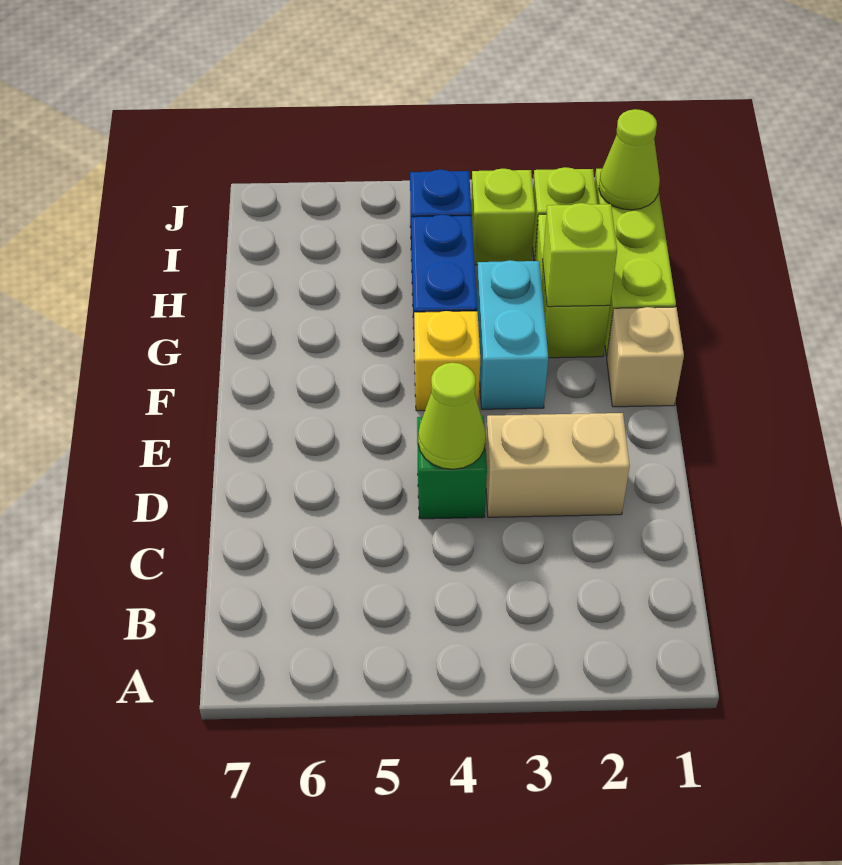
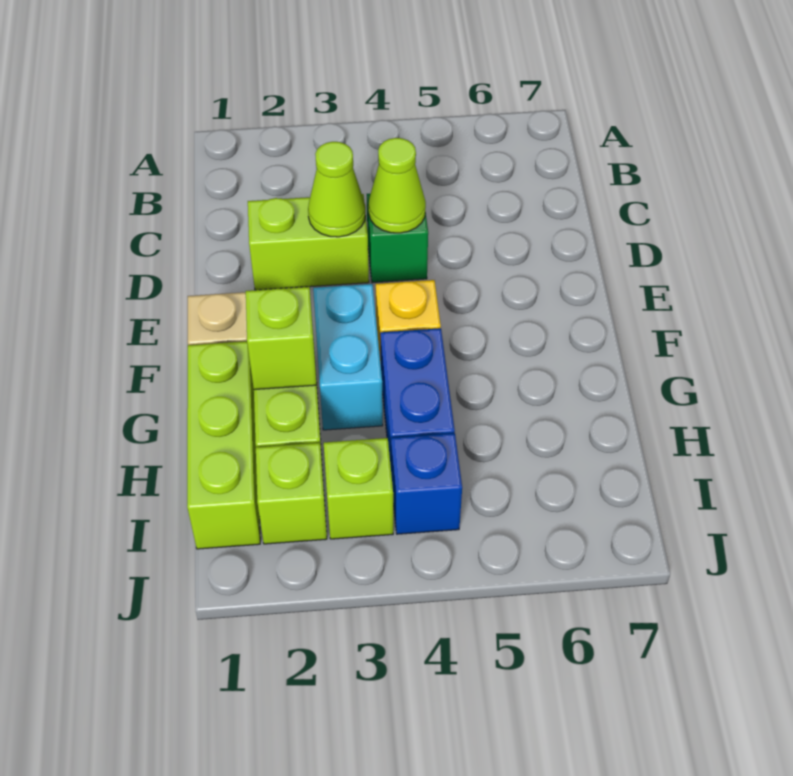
tan brick D2:D3 level 1 -> lime brick D2:D3 level 1
lime cone I1 level 2 -> lime cone D3 level 2

